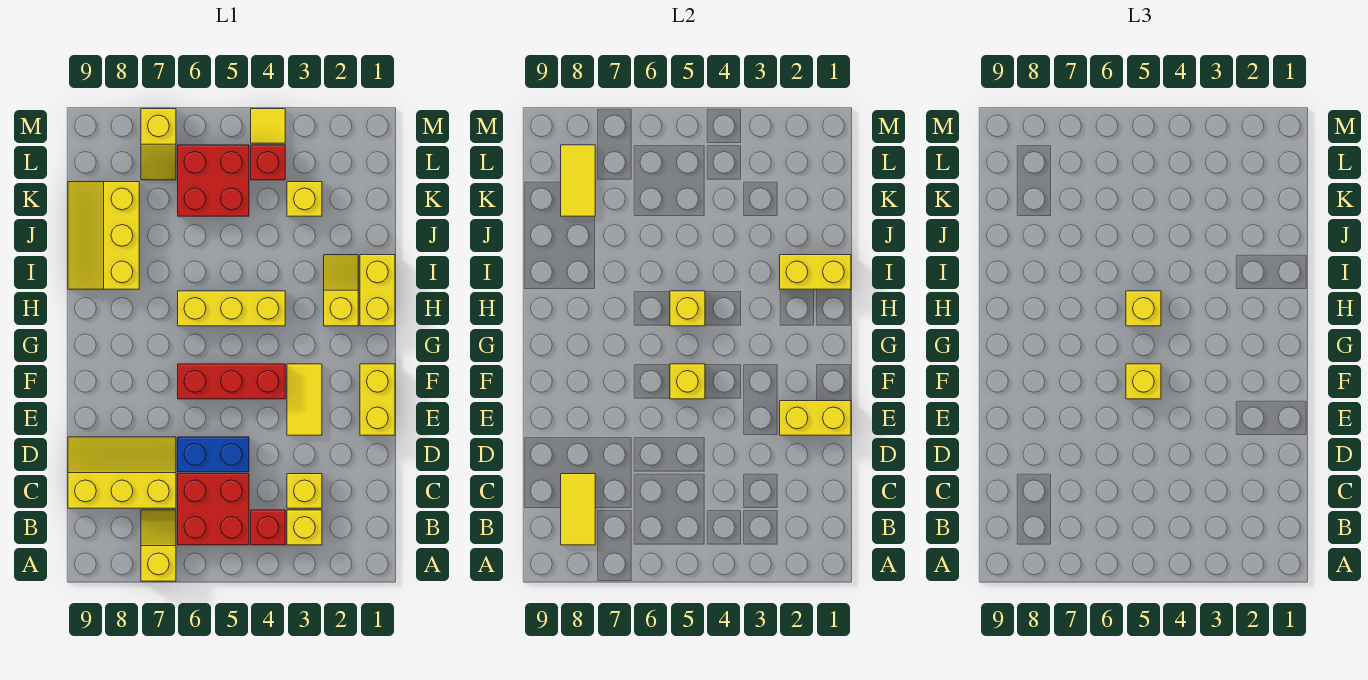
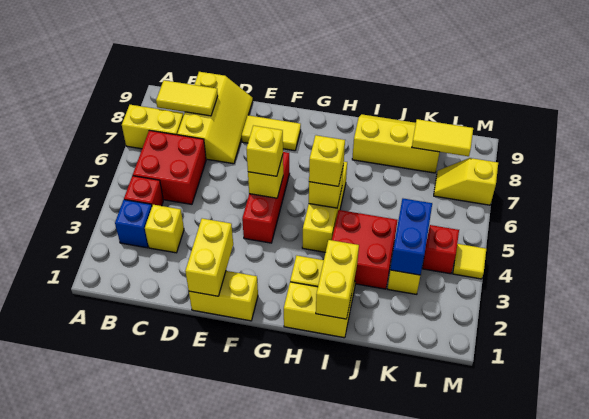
yellow slope A7:B7 level 1 top A -> yellow brick A7:B7 level 1
yellow brick B3 level 1 -> blue brick B3 level 1
blue brick D5:D6 level 1 -> blue brick K3:K4 level 2
yellow tile E3:F3 level 1 -> yellow tile E8:F8 level 1
red brick K5:L6 level 1 -> red brick I3:J4 level 1

